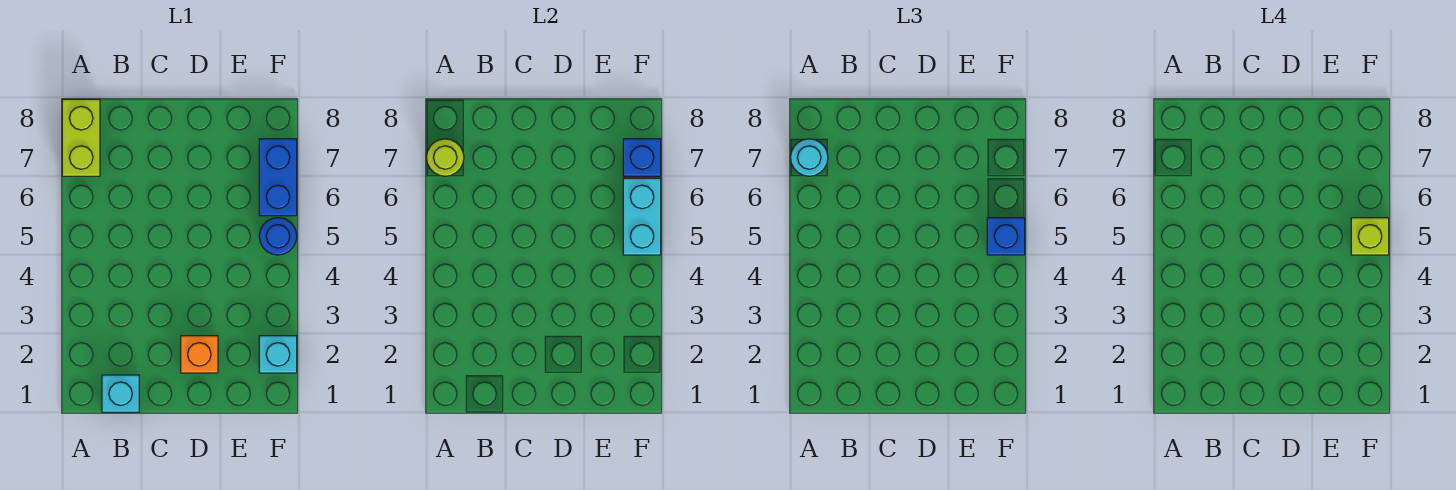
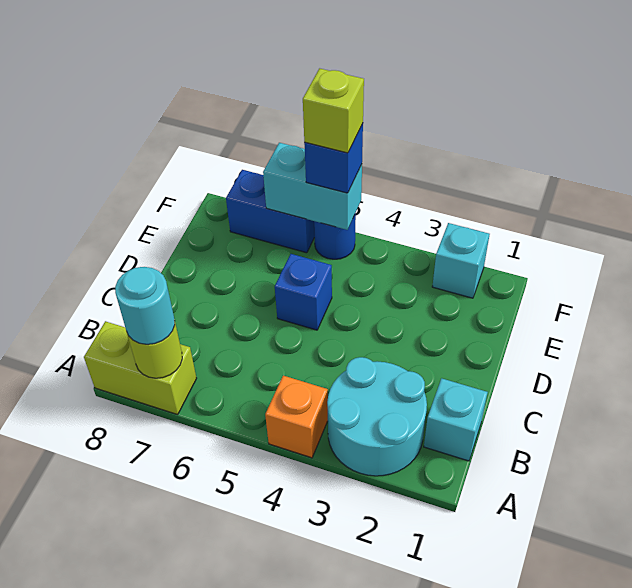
none -> cyan round brick A2:B3 level 1
orange brick D2 level 1 -> orange brick A4 level 1
blue brick F7 level 2 -> blue brick D5 level 1

